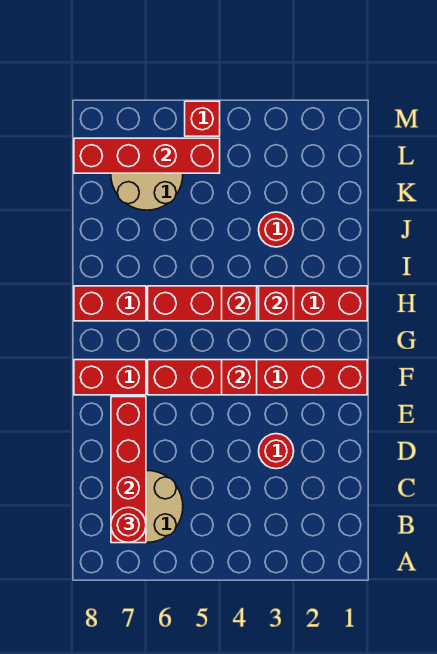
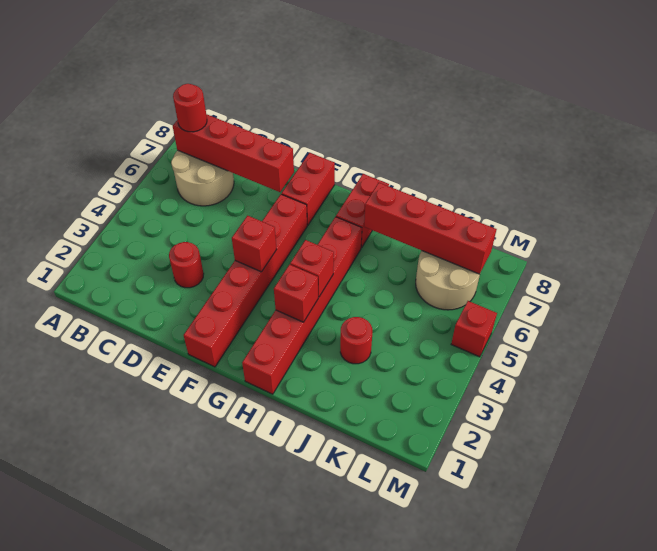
red brick L5:L8 level 2 -> red brick I7:L7 level 2

